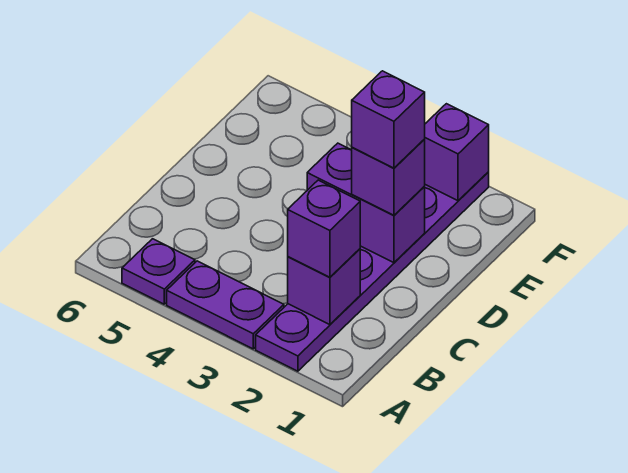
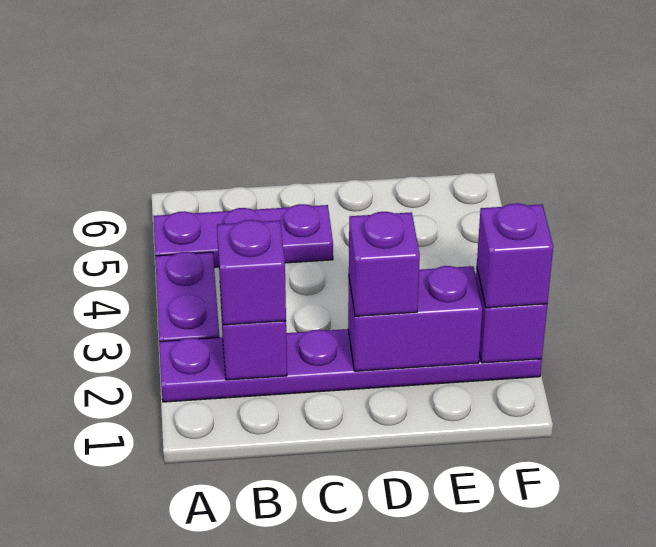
purple plate A5 level 1 -> purple plate A5:C5 level 1
purple brick D2:D3 level 2 -> purple brick D2:E2 level 2
purple brick D2 level 4 -> purple brick F2 level 3

